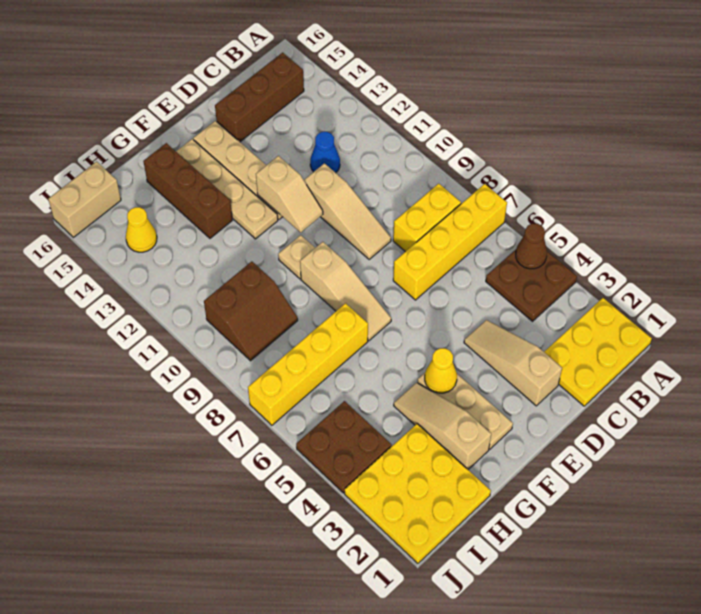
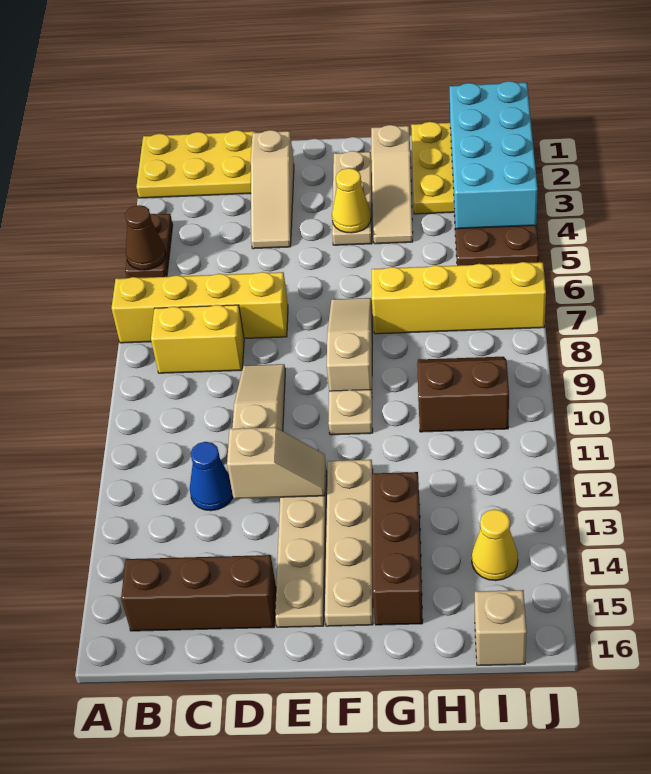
brown plate A4:B5 level 1 -> brown plate A4:A5 level 1
tan slope E11:E12 level 2 top 12 -> tan slope D12:E12 level 2 top D
none -> cyan brick I1:J4 level 2
tan brick I16:J16 level 1 -> tan brick I16 level 1

